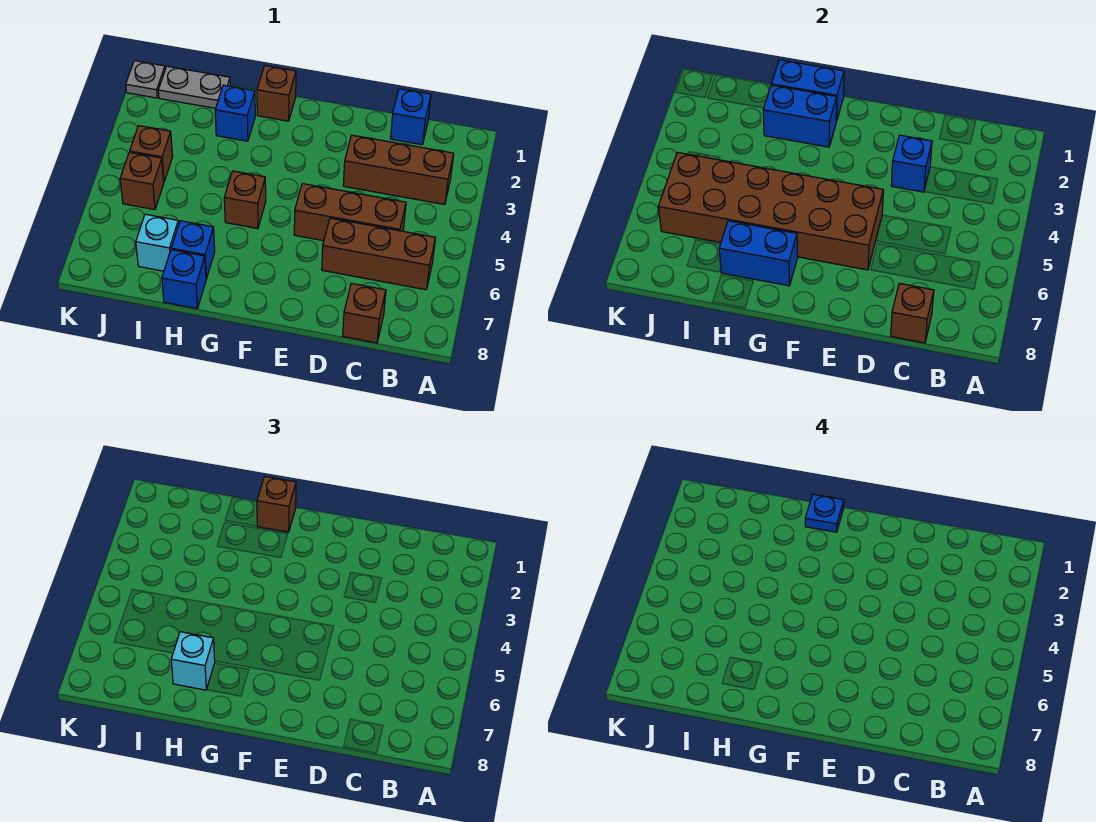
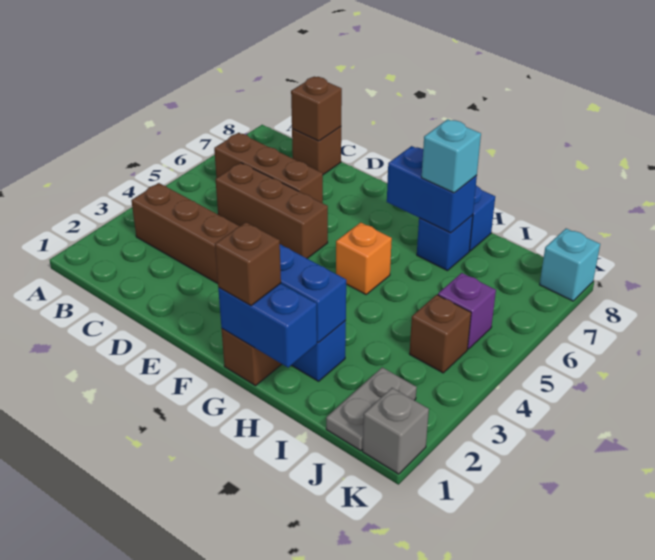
blue brick C1 level 1 -> none
blue brick D3 level 2 -> none
brown brick E5:J6 level 2 -> none
blue plate G1 level 4 -> none
brown brick G5 level 1 -> orange brick G5 level 1
grey plate I1:J1 level 1 -> grey plate J1:J2 level 1
cyan brick I7 level 1 -> cyan brick K8 level 1
brown brick J5 level 1 -> purple brick J5 level 1
grey plate K1 level 1 -> grey brick K1 level 1

